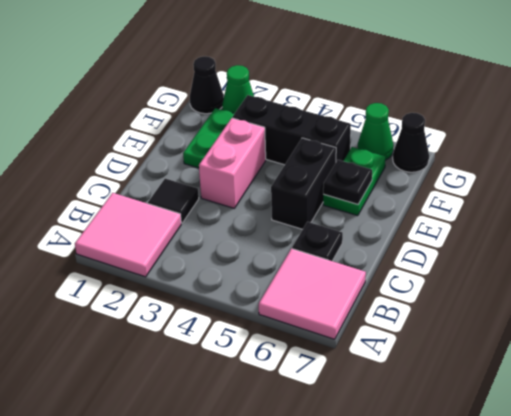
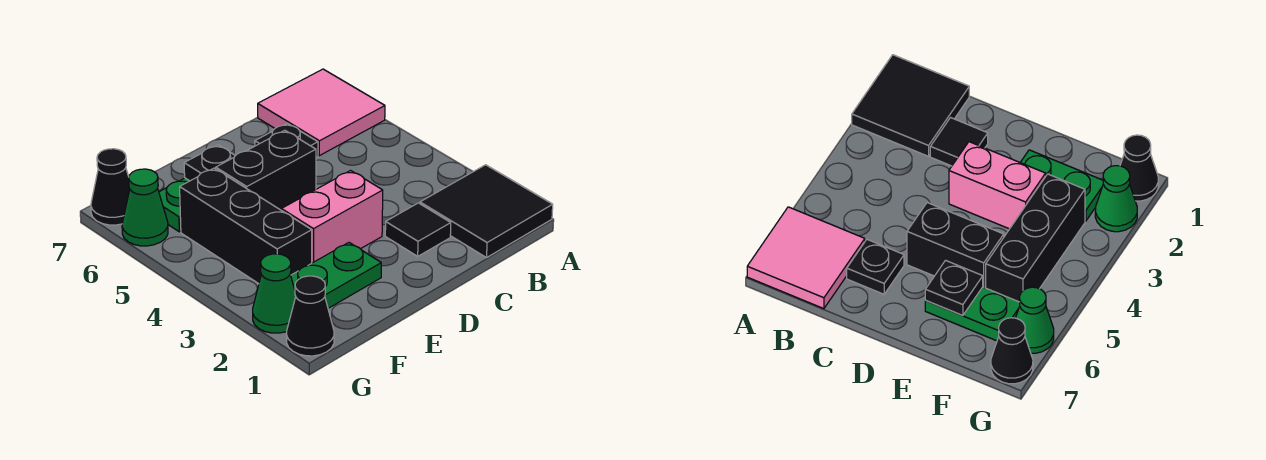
pink tile A1:B2 level 1 -> black tile A1:B2 level 1

